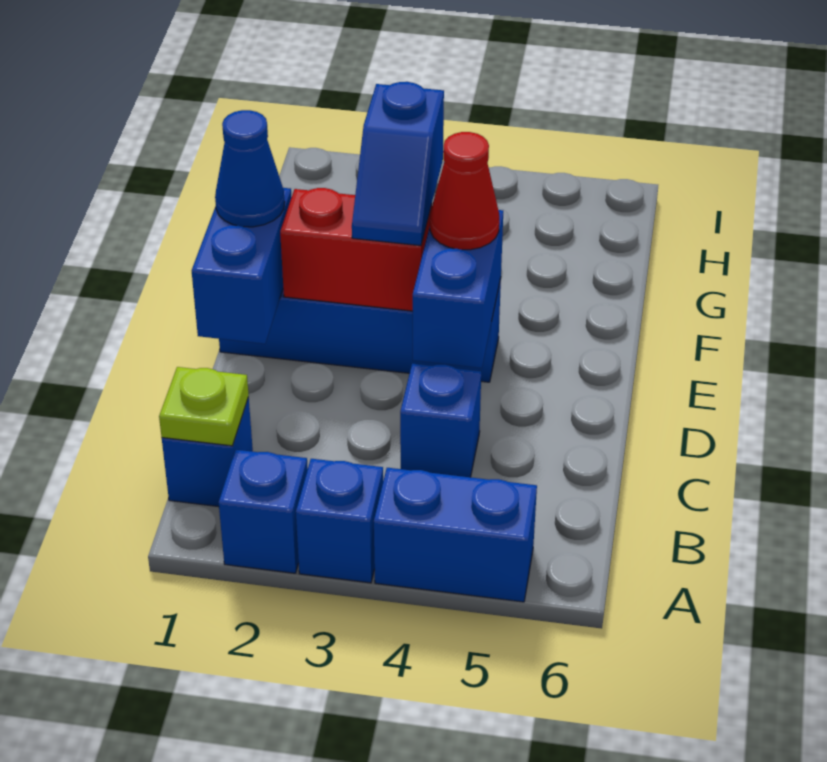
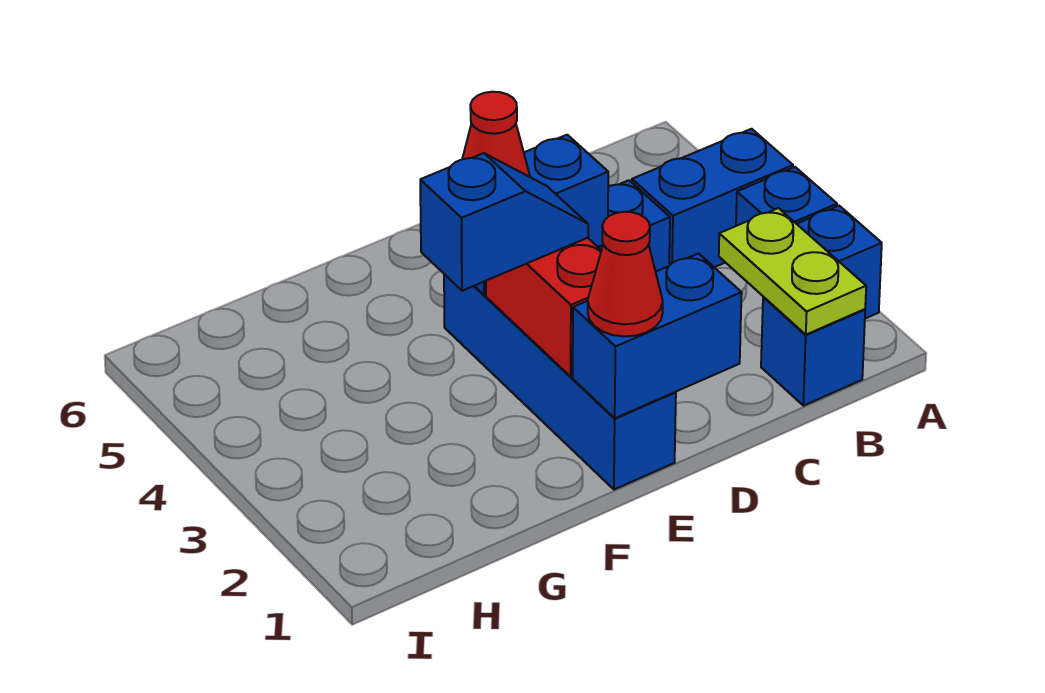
blue brick A4:A5 level 1 -> blue brick A4:B4 level 1
lime plate B1 level 2 -> lime plate B1:B2 level 2
blue cone E1 level 3 -> red cone E1 level 3

